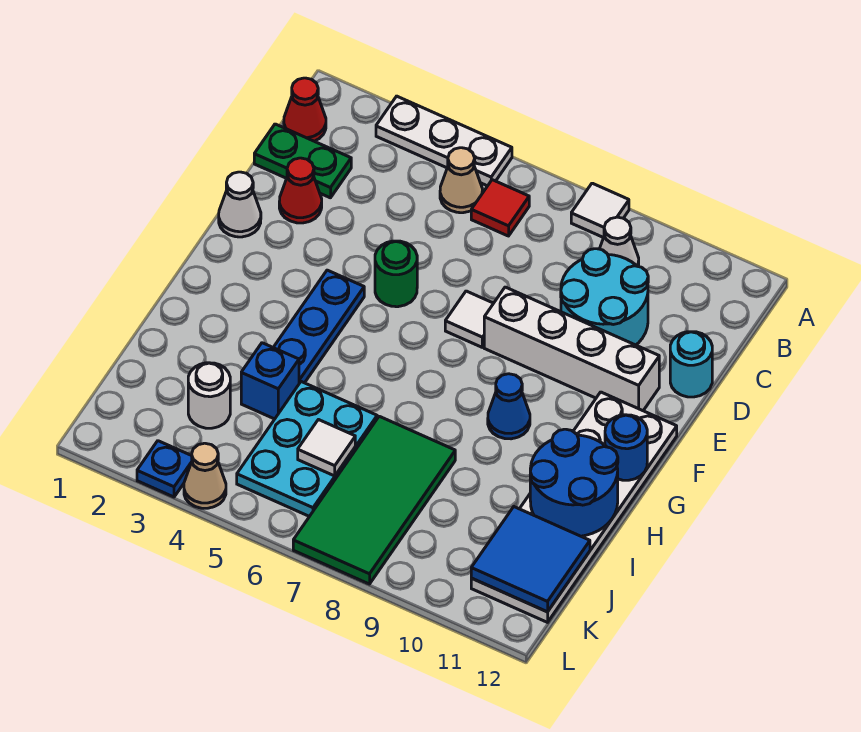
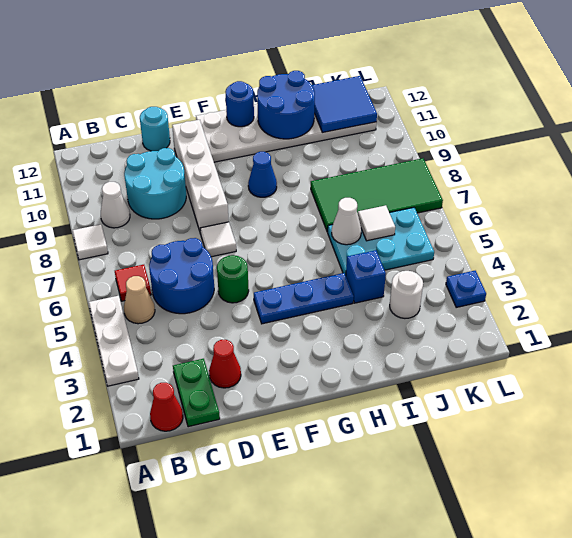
none -> blue round brick C5:D6 level 1
white cone E1 level 1 -> white cone I6 level 2
tan cone L4 level 1 -> none

